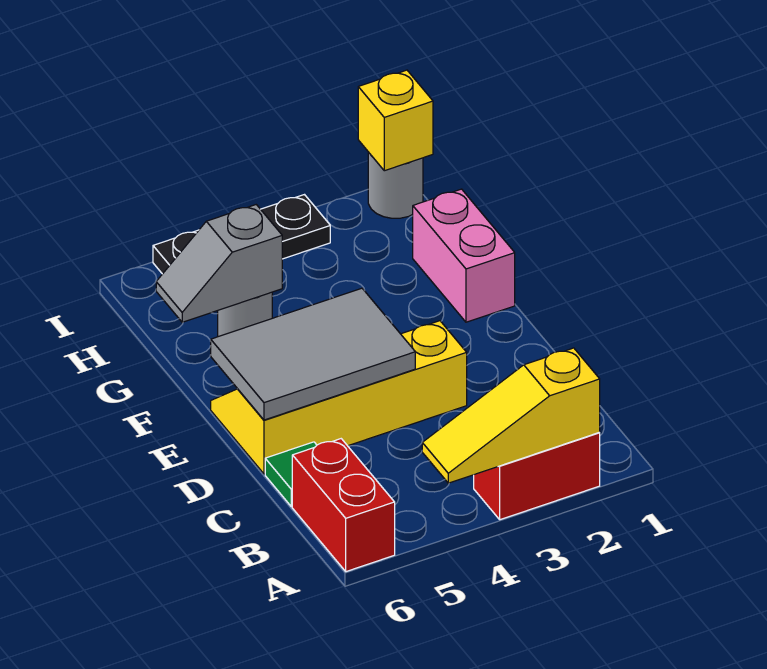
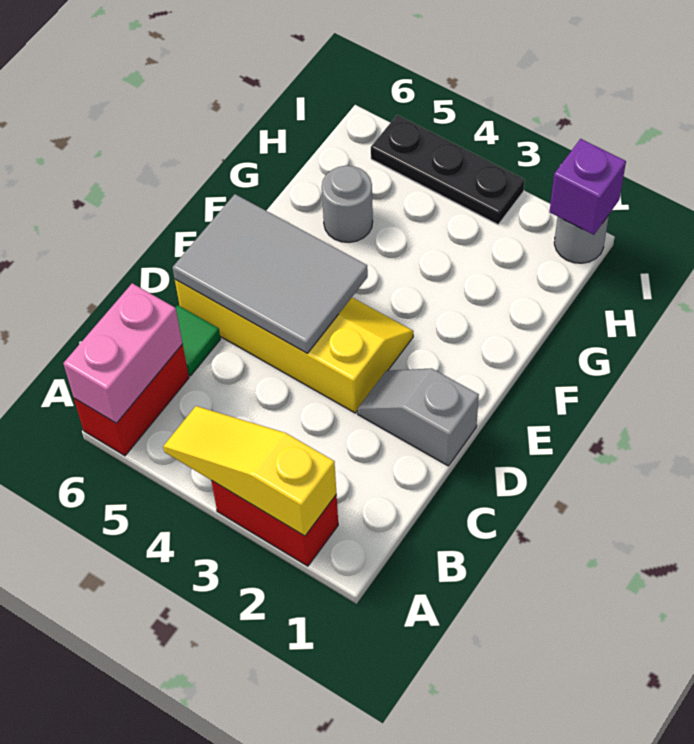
pink brick F1:G1 level 1 -> pink brick A6:B6 level 2
grey slope G5:G6 level 2 top 5 -> grey slope D1:D2 level 1 top 1
yellow brick I1 level 2 -> purple brick I1 level 2

